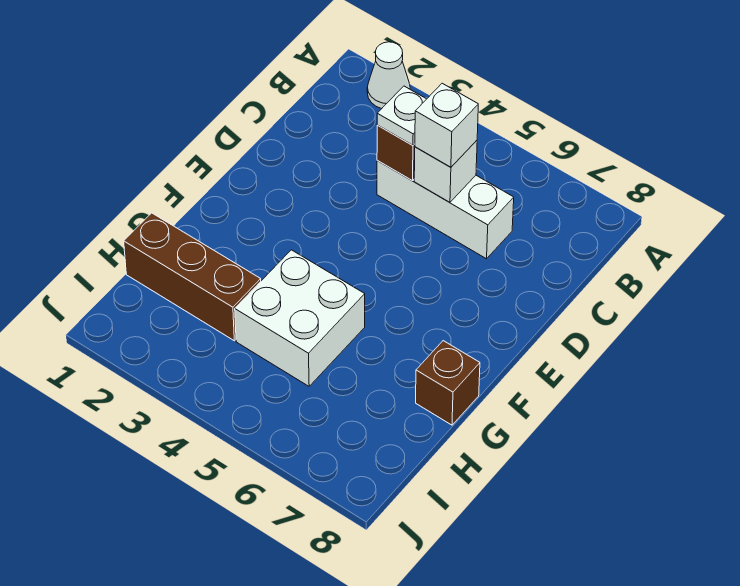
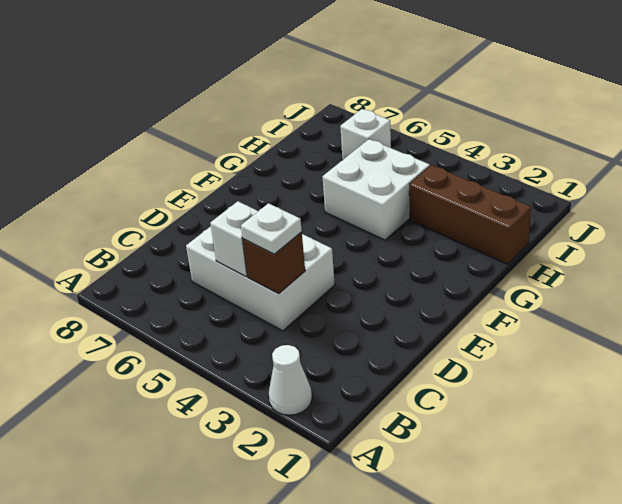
white brick C4:C6 level 1 -> white brick C4:D6 level 1
white brick C5 level 3 -> white brick I6 level 1
brown brick G8 level 1 -> none

